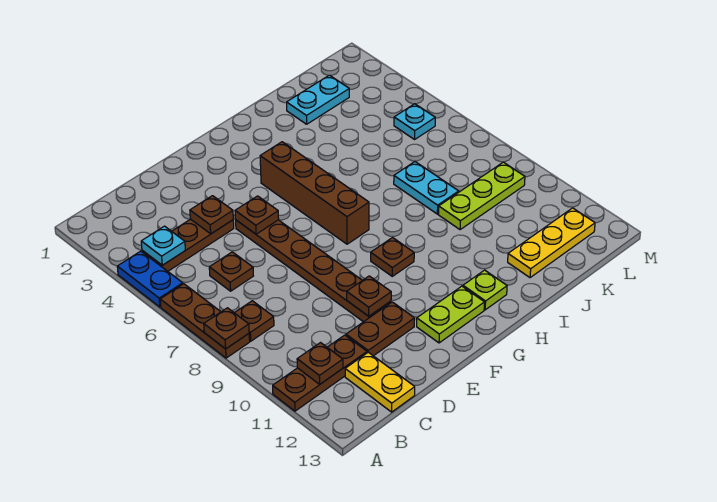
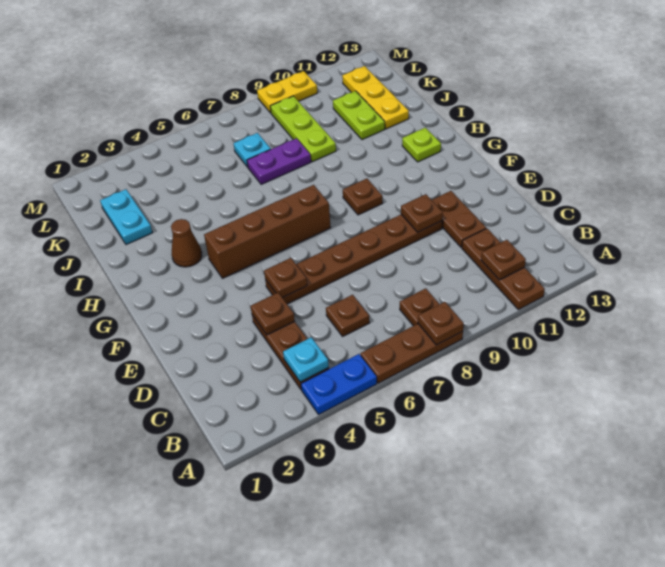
yellow plate C12:C13 level 1 -> yellow plate M9:M10 level 1
lime plate F12:G12 level 1 -> lime plate J11:K11 level 1
none -> brown cone H3 level 1
cyan plate J7:J8 level 1 -> purple plate J7:J8 level 1
cyan plate L5 level 1 -> cyan plate K7 level 1

